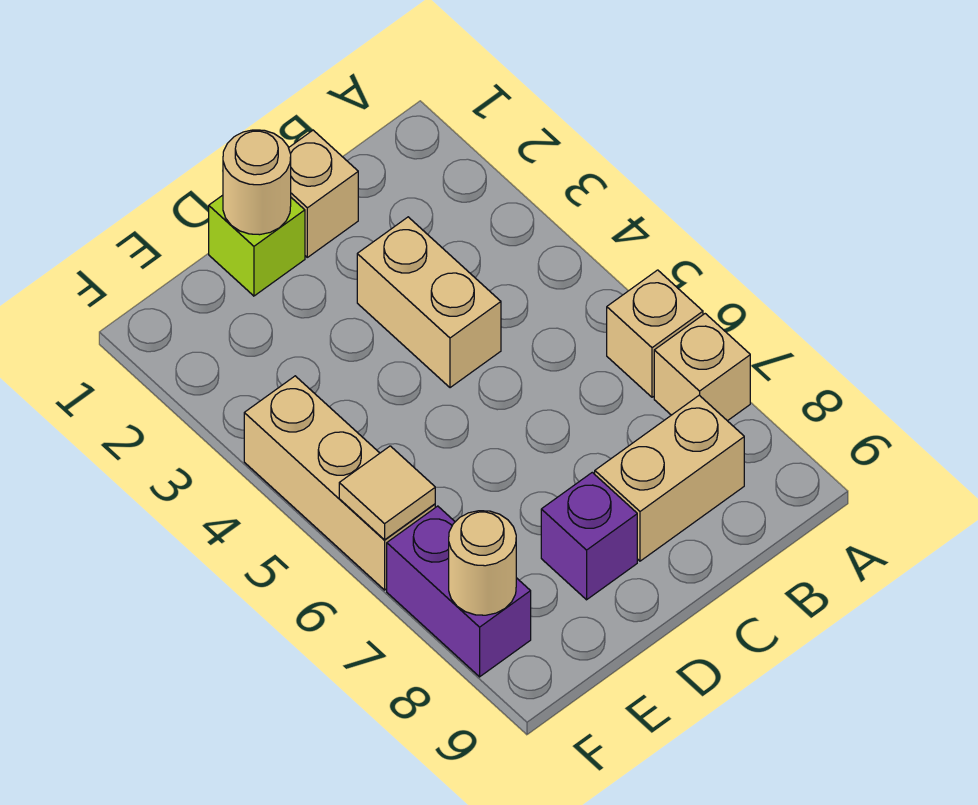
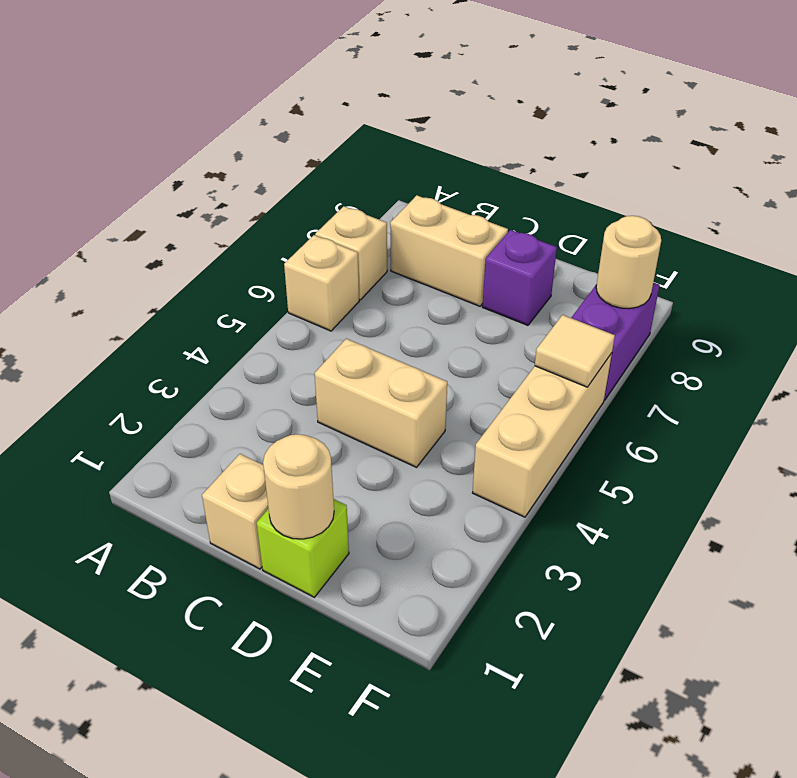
tan brick C3:C4 level 1 -> tan brick C4:D4 level 1

